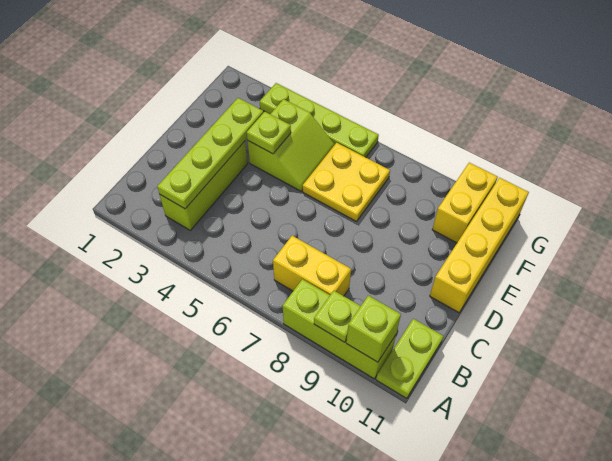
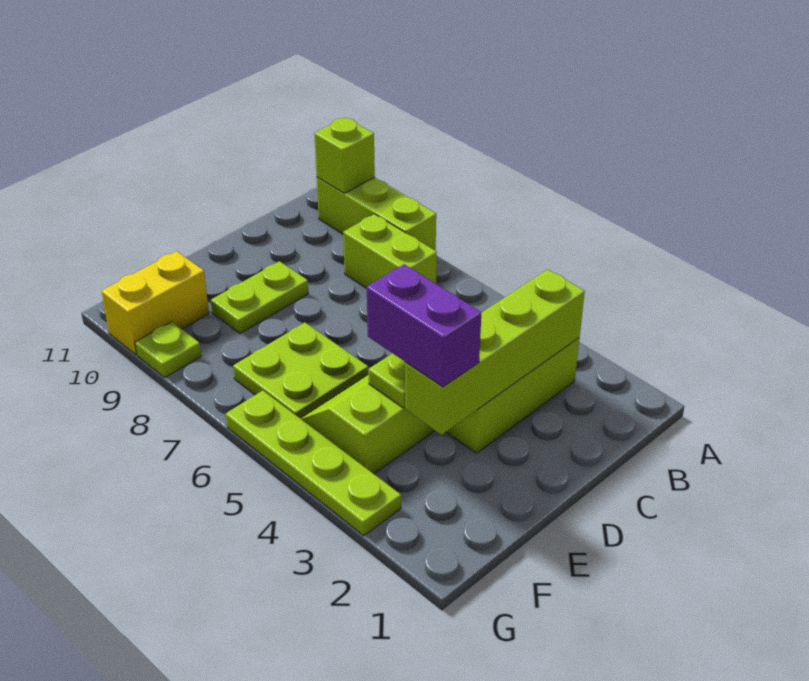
lime plate A9 level 2 -> lime plate G9 level 1
lime plate A11:B11 level 1 -> lime plate D9:E9 level 1
lime plate B3:E3 level 2 -> lime brick B3:E3 level 2
yellow brick B7:B8 level 1 -> lime brick B7:B8 level 1
yellow brick D11:G11 level 1 -> none
none -> purple brick E3:E4 level 3
yellow plate E6:F7 level 1 -> lime plate E6:F7 level 1

